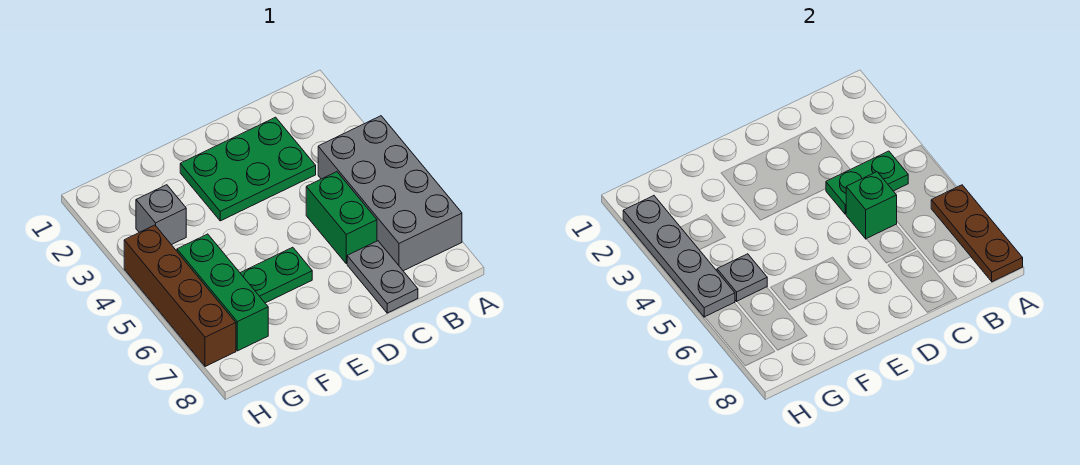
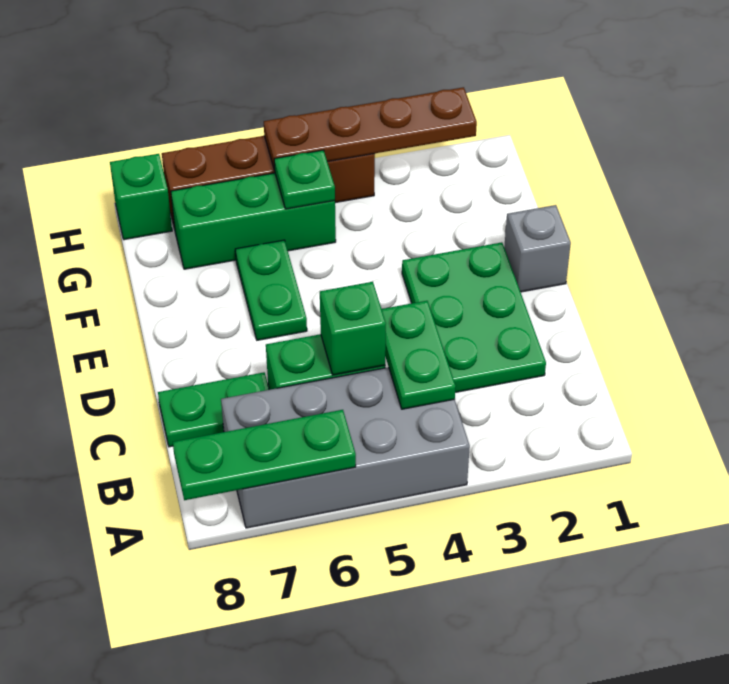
brown plate A6:A8 level 2 -> green plate A6:A8 level 2
grey plate C7:C8 level 1 -> green plate C7:C8 level 1
grey brick G3 level 1 -> grey brick E1 level 1
grey plate G5 level 2 -> green plate G5 level 2
grey plate H2:H5 level 2 -> brown plate H2:H5 level 2
none -> green brick H8 level 1

